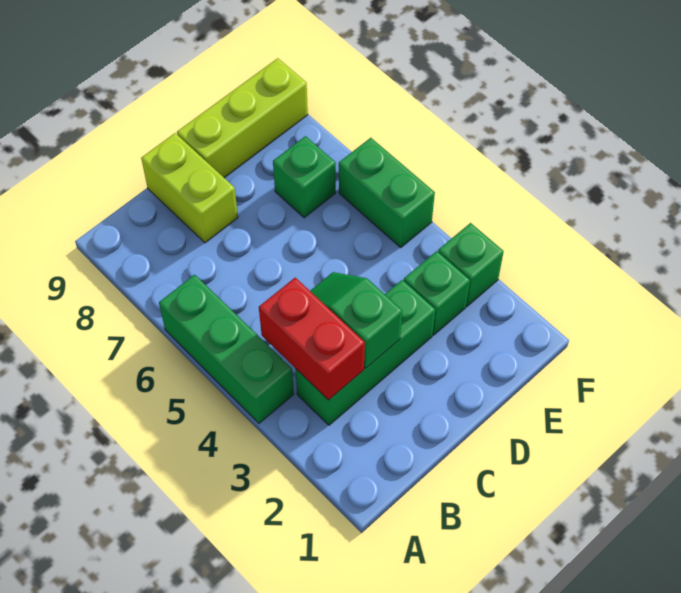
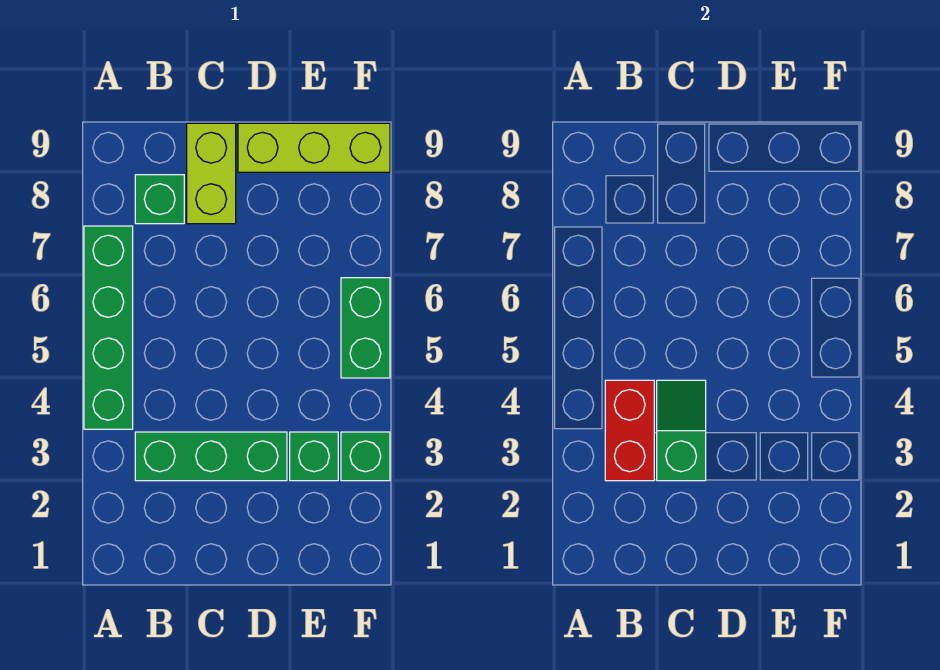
green brick A4:A6 level 1 -> green brick A4:A7 level 1
green brick E7 level 1 -> green brick B8 level 1

